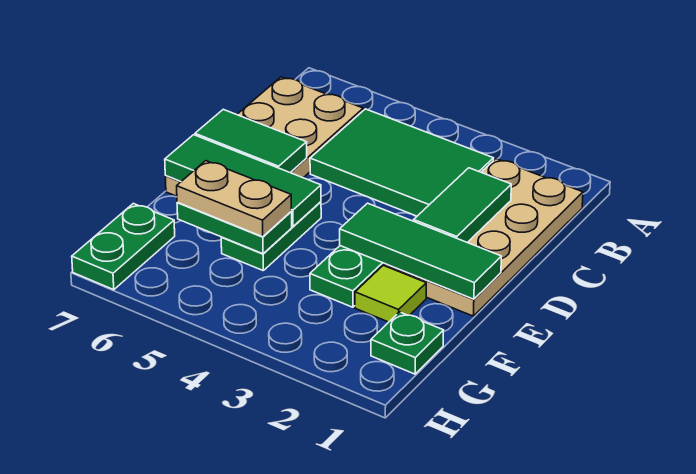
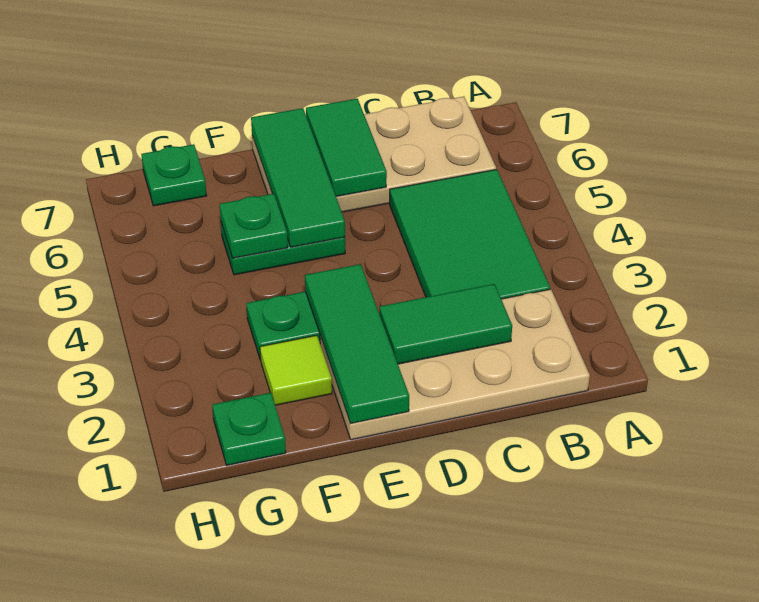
green plate F5:F6 level 2 -> green plate F5 level 2
tan plate F5:F6 level 3 -> none
green plate G7:H7 level 1 -> green plate G7 level 1

